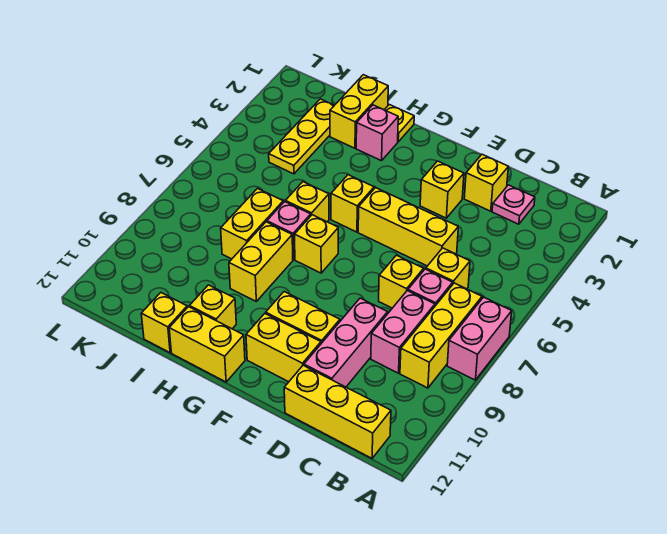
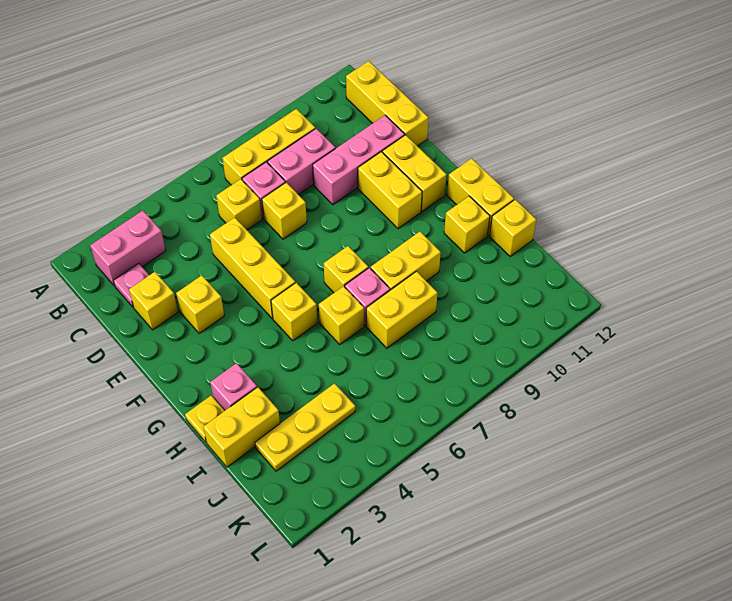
pink brick A7:A8 level 1 -> pink brick B2:B3 level 1

